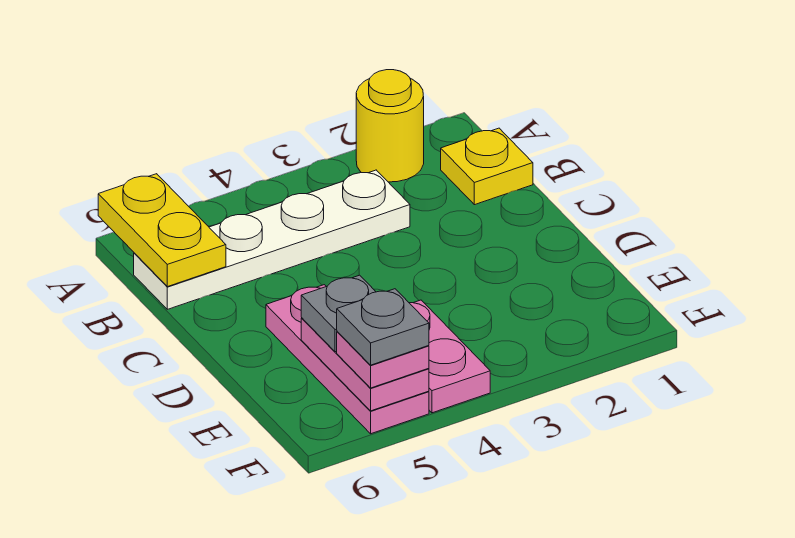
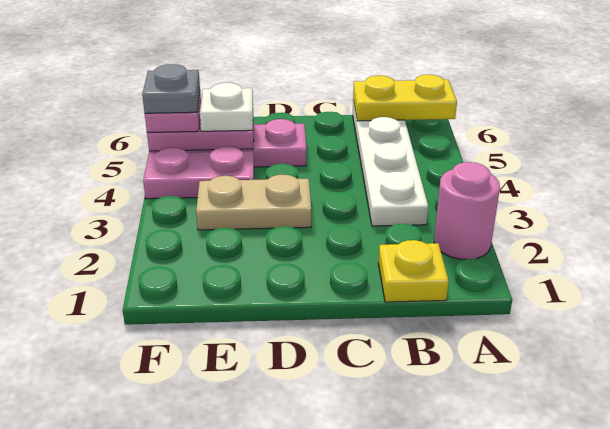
yellow round brick A2 level 1 -> pink round brick A2 level 1
none -> tan plate D3:E3 level 1
grey plate E5 level 3 -> white plate E5 level 3

